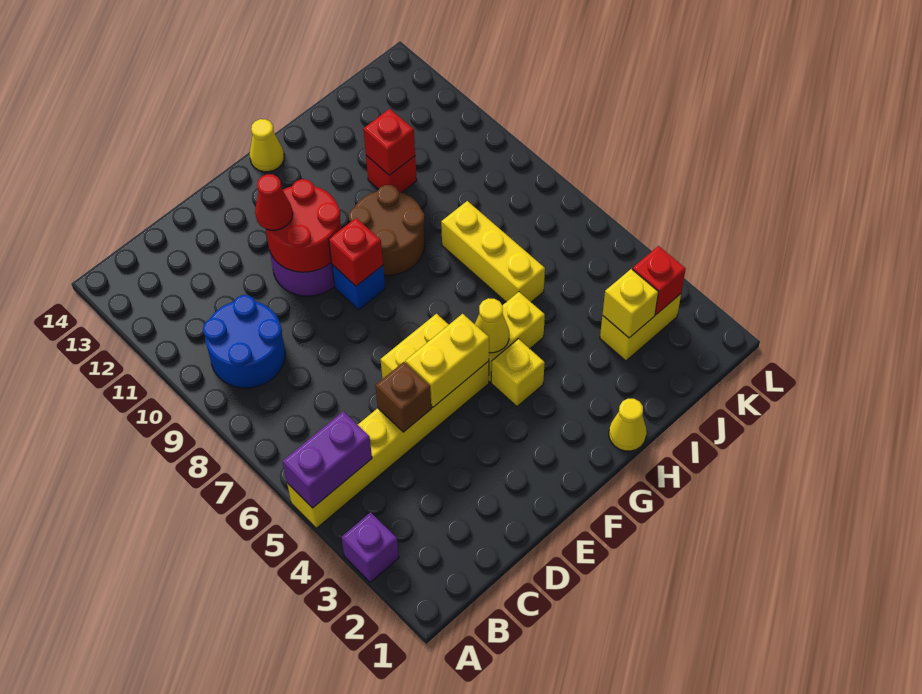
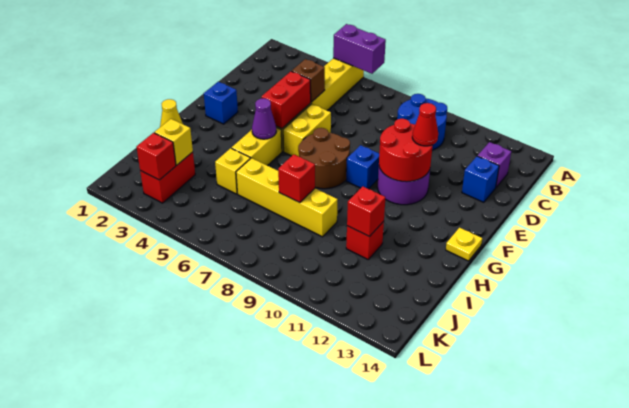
purple brick A3 level 1 -> purple brick C13 level 1
purple brick A5:B5 level 2 -> purple brick A5:A6 level 2
none -> blue brick D13 level 1
yellow brick E5:F5 level 2 -> red brick E5:F5 level 2
none -> blue brick F2 level 1
red brick F9 level 2 -> red brick I8 level 2
yellow brick G4 level 1 -> yellow brick I5 level 1
yellow cone G5 level 2 -> purple cone G5 level 2
brown round brick G9:H10 level 1 -> brown round brick F7:G8 level 1
yellow cone G14 level 1 -> yellow plate G14 level 1
yellow brick I6:I8 level 1 -> yellow brick I6:I9 level 1
yellow brick J3:K3 level 1 -> red brick J3:K3 level 1

